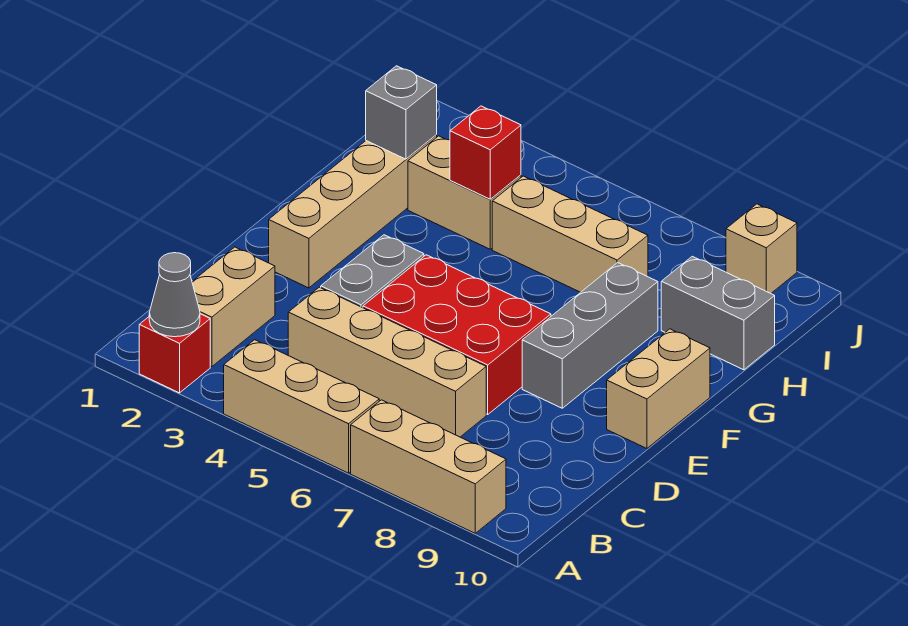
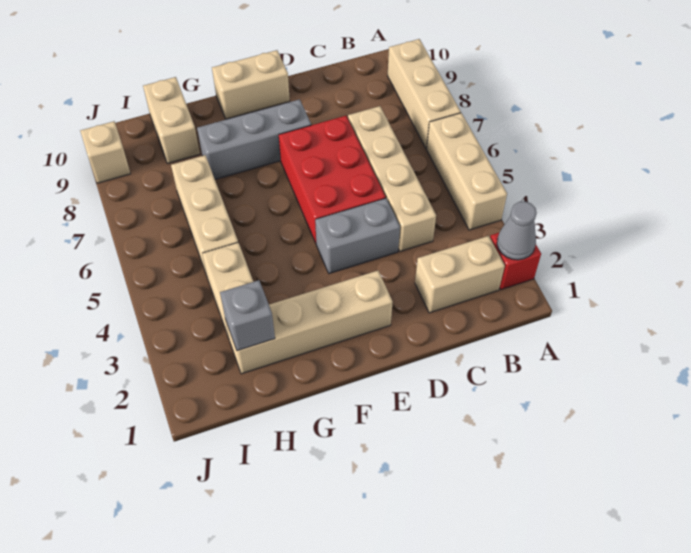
red brick H4 level 2 -> none
grey brick H9:H10 level 1 -> tan brick H9:H10 level 1

